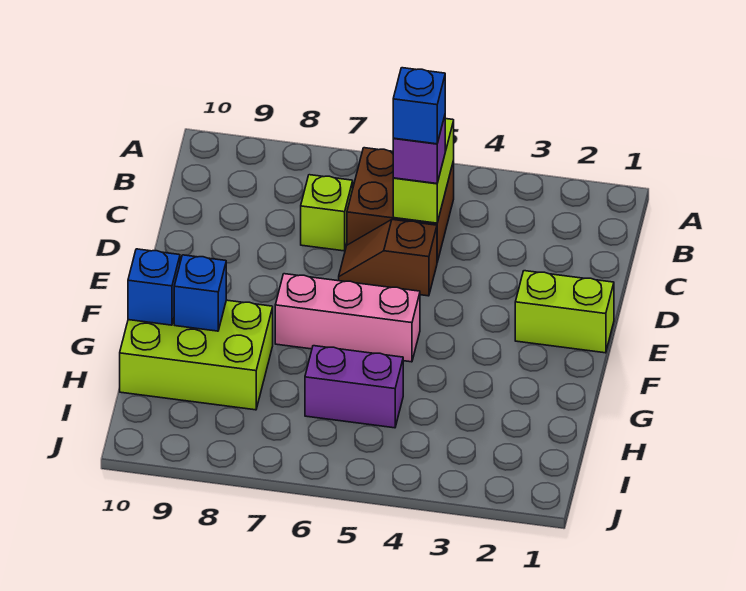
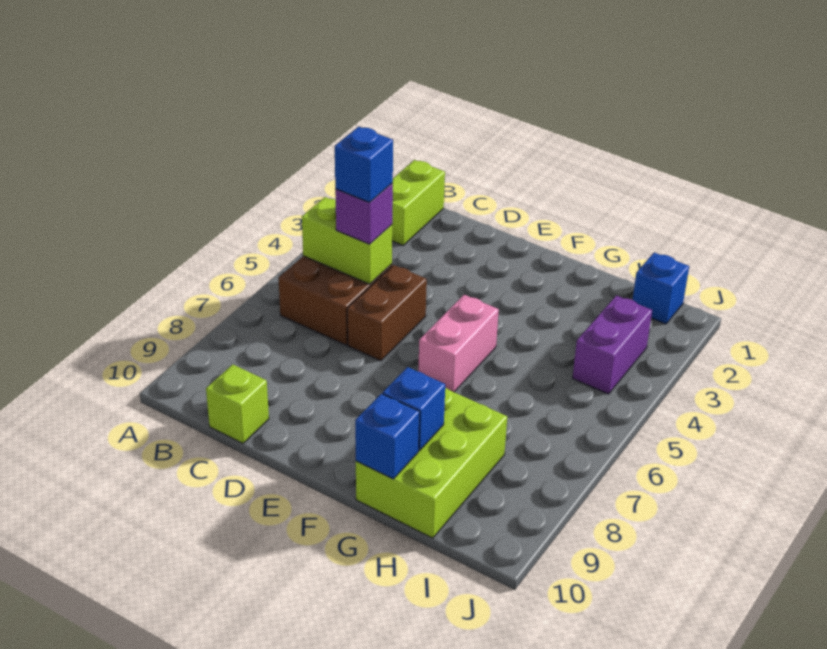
lime brick C7 level 1 -> lime brick C10 level 1
brown slope D5:D6 level 1 top 5 -> brown brick D5:D6 level 1
lime brick E1:E2 level 1 -> lime brick B1:B2 level 1
pink brick F5:F7 level 1 -> pink brick F5:F6 level 1
purple brick H5:H6 level 1 -> purple brick I3:I4 level 1
none -> blue brick I1 level 1

